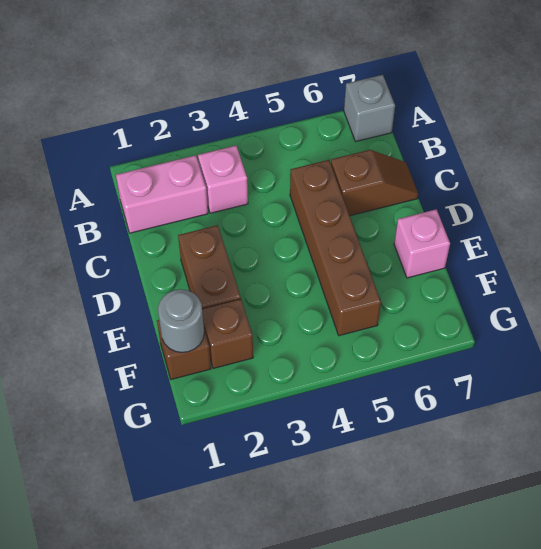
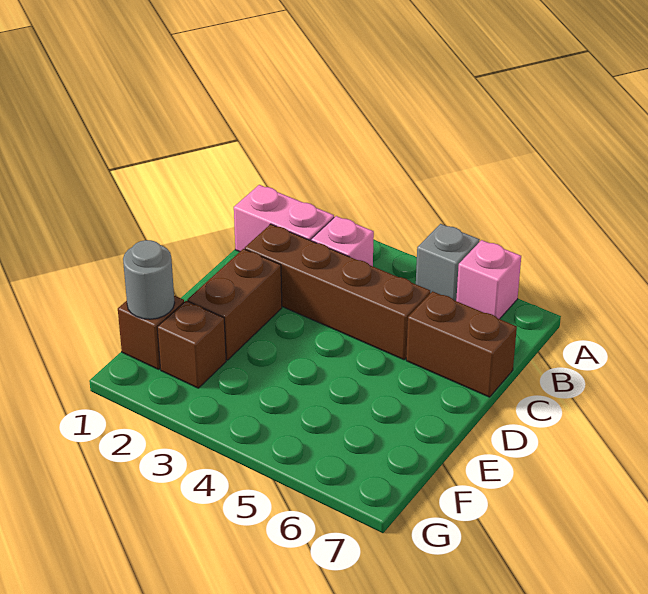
grey brick A7 level 1 -> grey brick A5 level 1
brown brick C5:F5 level 1 -> brown brick C2:C5 level 1
brown slope C6:C7 level 1 top 6 -> brown brick C6:C7 level 1
pink brick E7 level 1 -> pink brick A6 level 1

